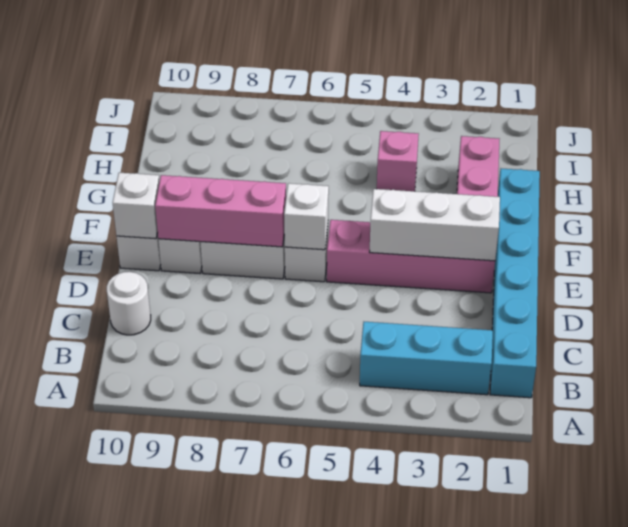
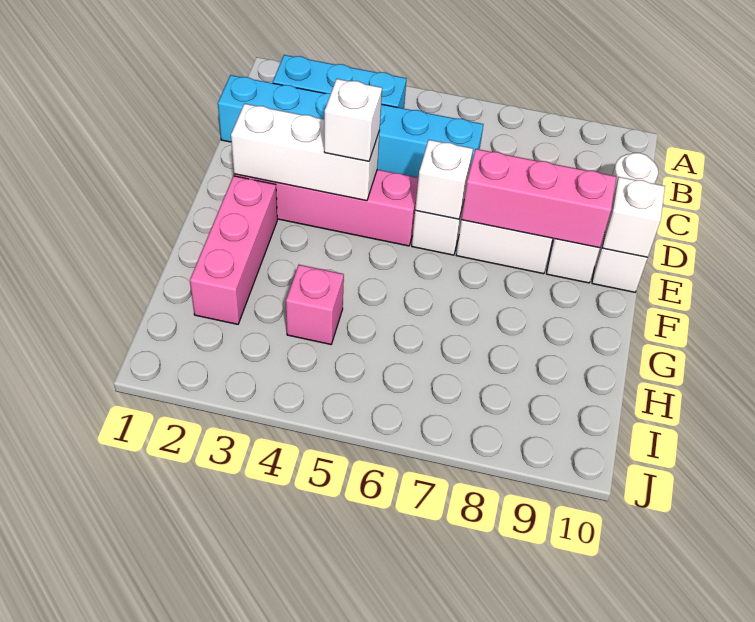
cyan brick B1:G1 level 1 -> cyan brick C1:C6 level 1
none -> white brick E4 level 3

